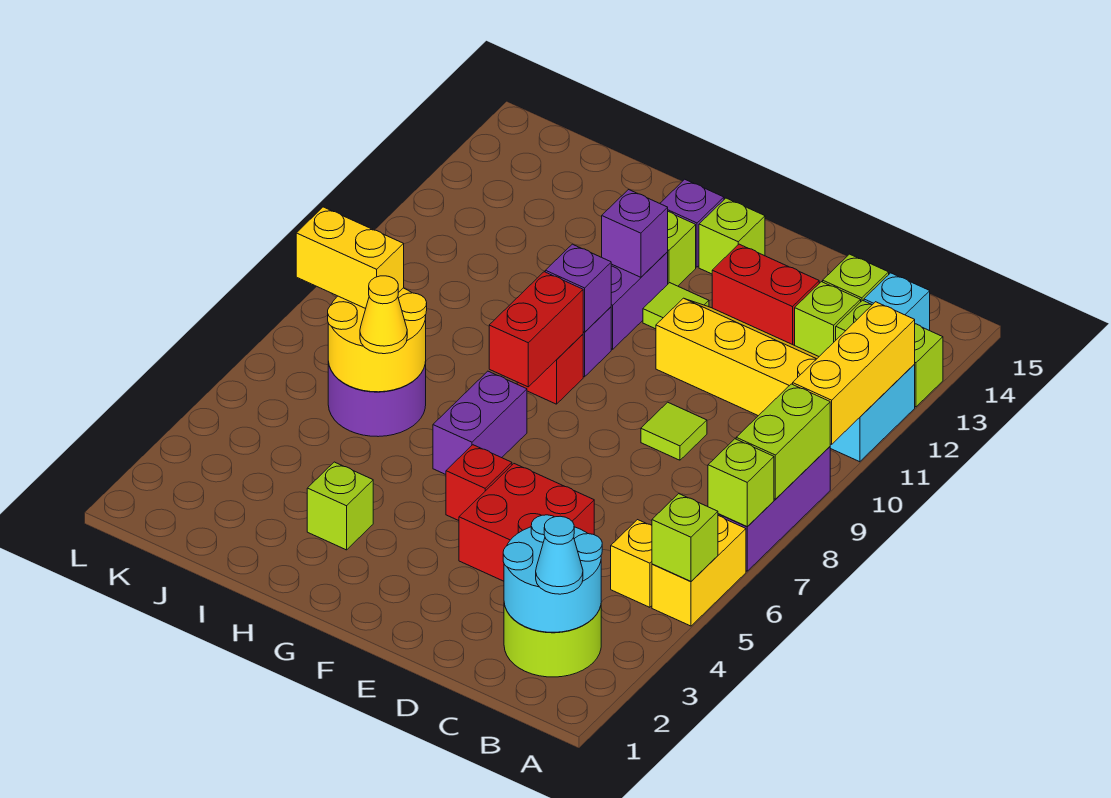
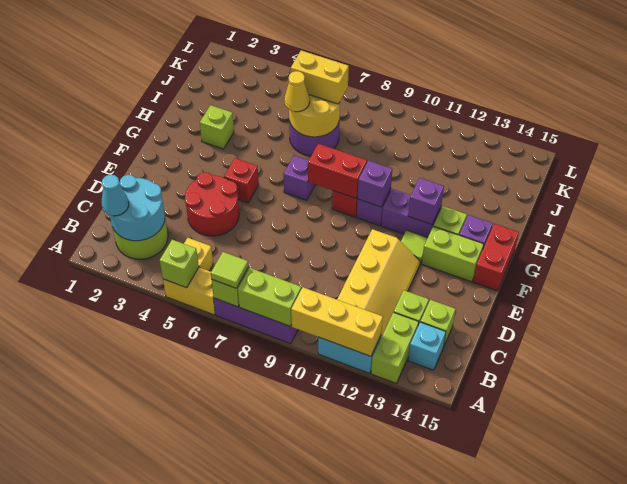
red brick D4:E5 level 1 -> red round brick D4:E5 level 1
lime tile D9 level 1 -> lime tile A7 level 3
red brick D13:E13 level 1 -> red brick F15:G15 level 1
lime brick F14 level 1 -> lime brick F13:F14 level 1
purple brick G6:G7 level 1 -> purple brick G7 level 1
yellow brick J7:K7 level 3 -> yellow brick J6:J7 level 3

